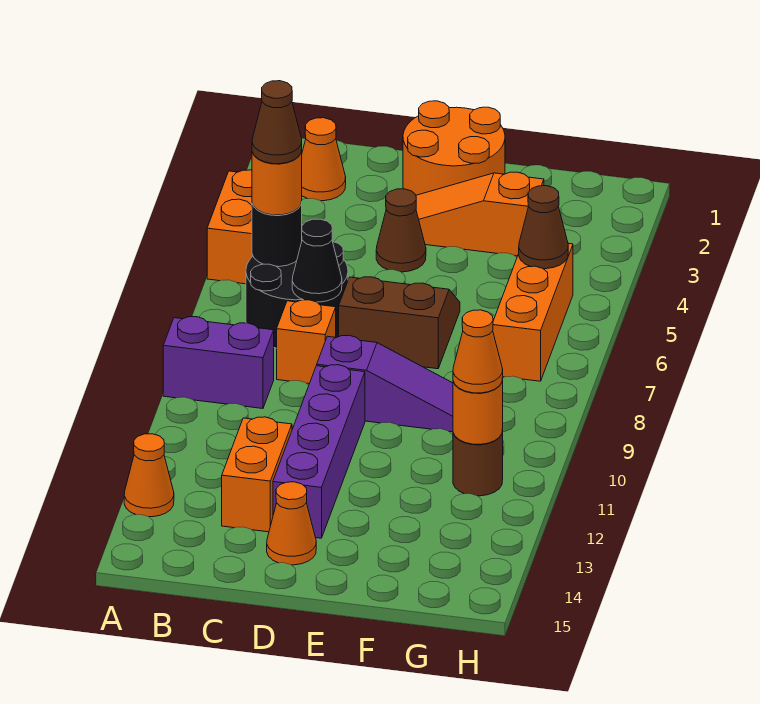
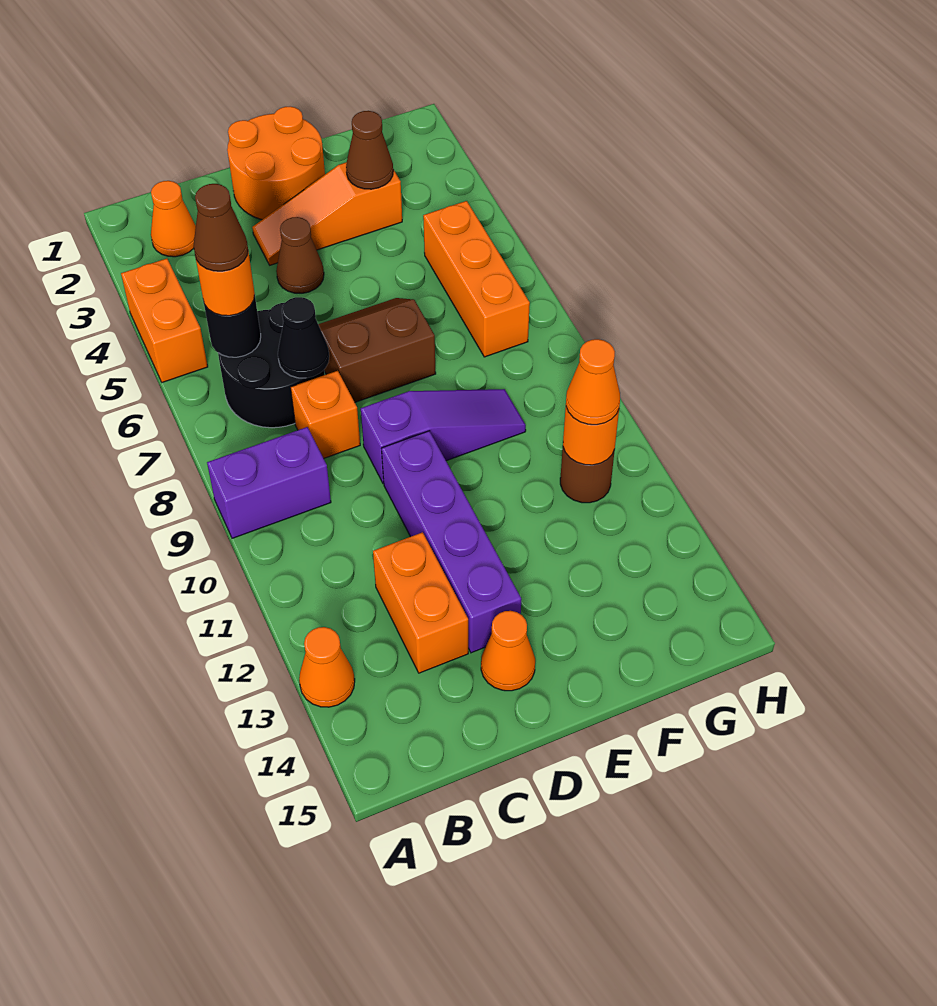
brown cone G5 level 2 -> brown cone F3 level 2

